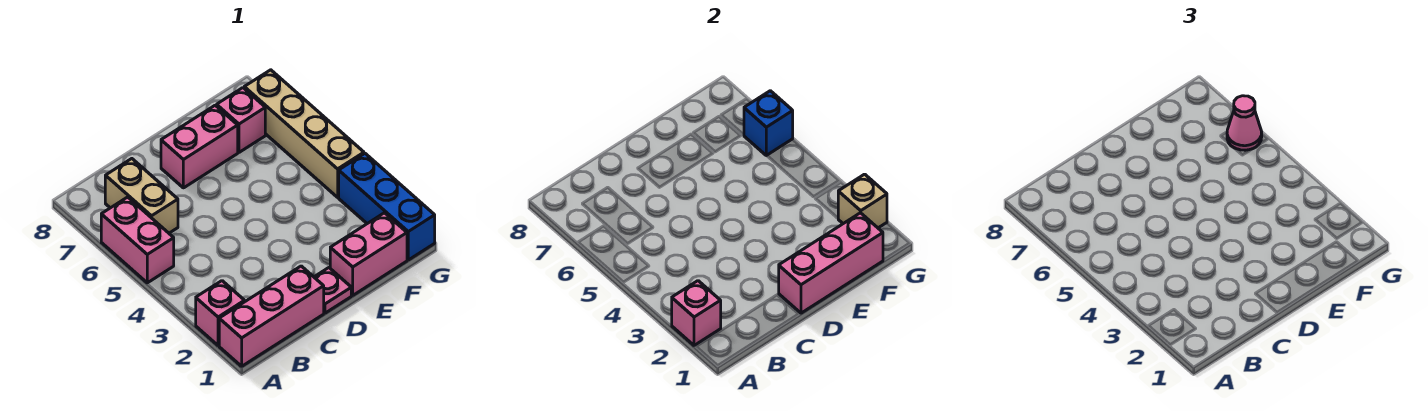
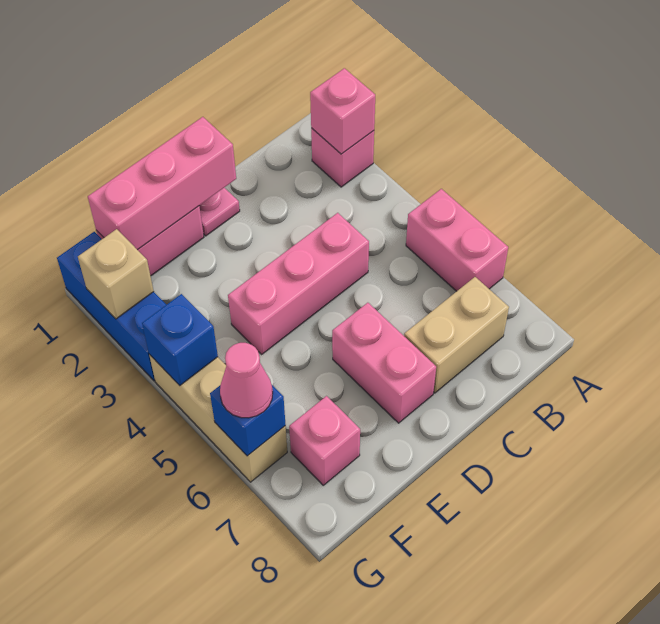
pink brick A1:C1 level 1 -> pink brick C4:E4 level 1
tan brick B6:B7 level 1 -> tan brick B7:C7 level 1
pink brick D7:E7 level 1 -> pink brick D6:D7 level 1
tan brick G4:G7 level 1 -> tan brick G4:G6 level 1
none -> blue brick G4 level 2

